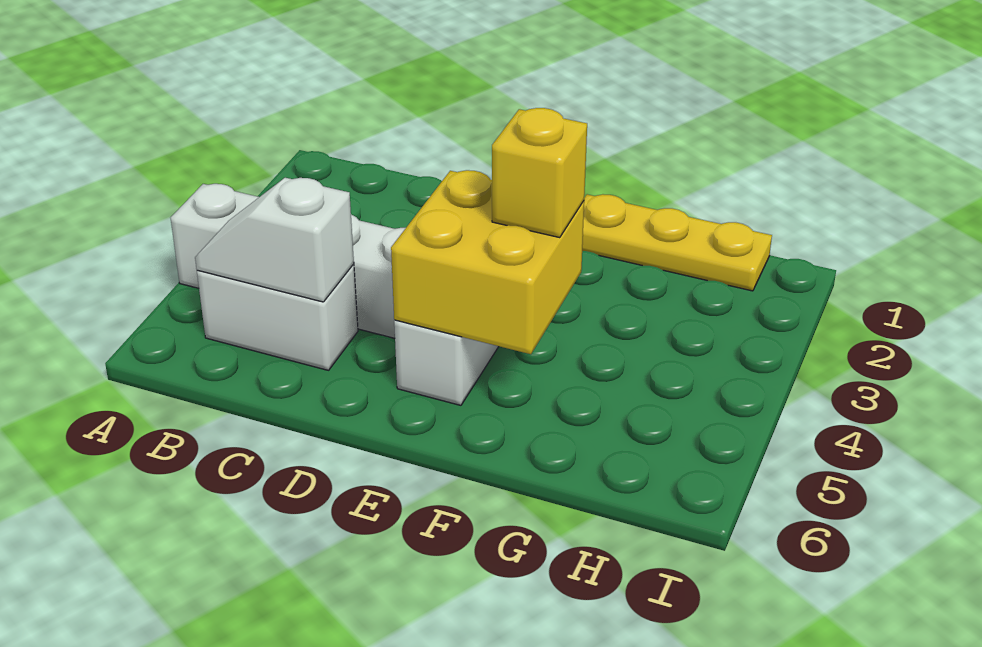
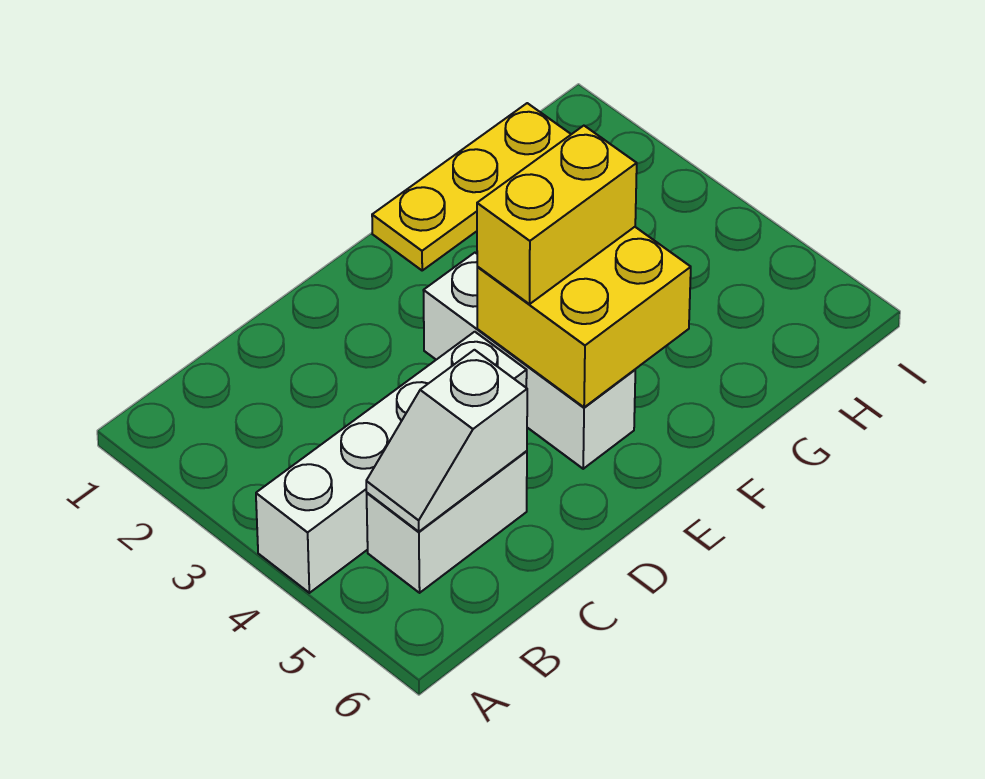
yellow brick F4 level 3 -> yellow brick E4:F4 level 3

